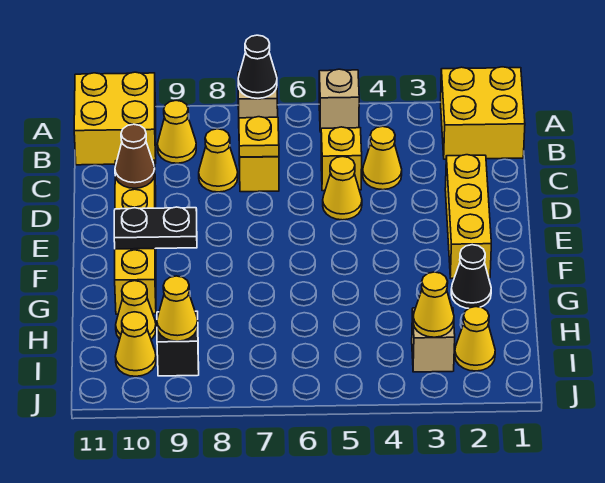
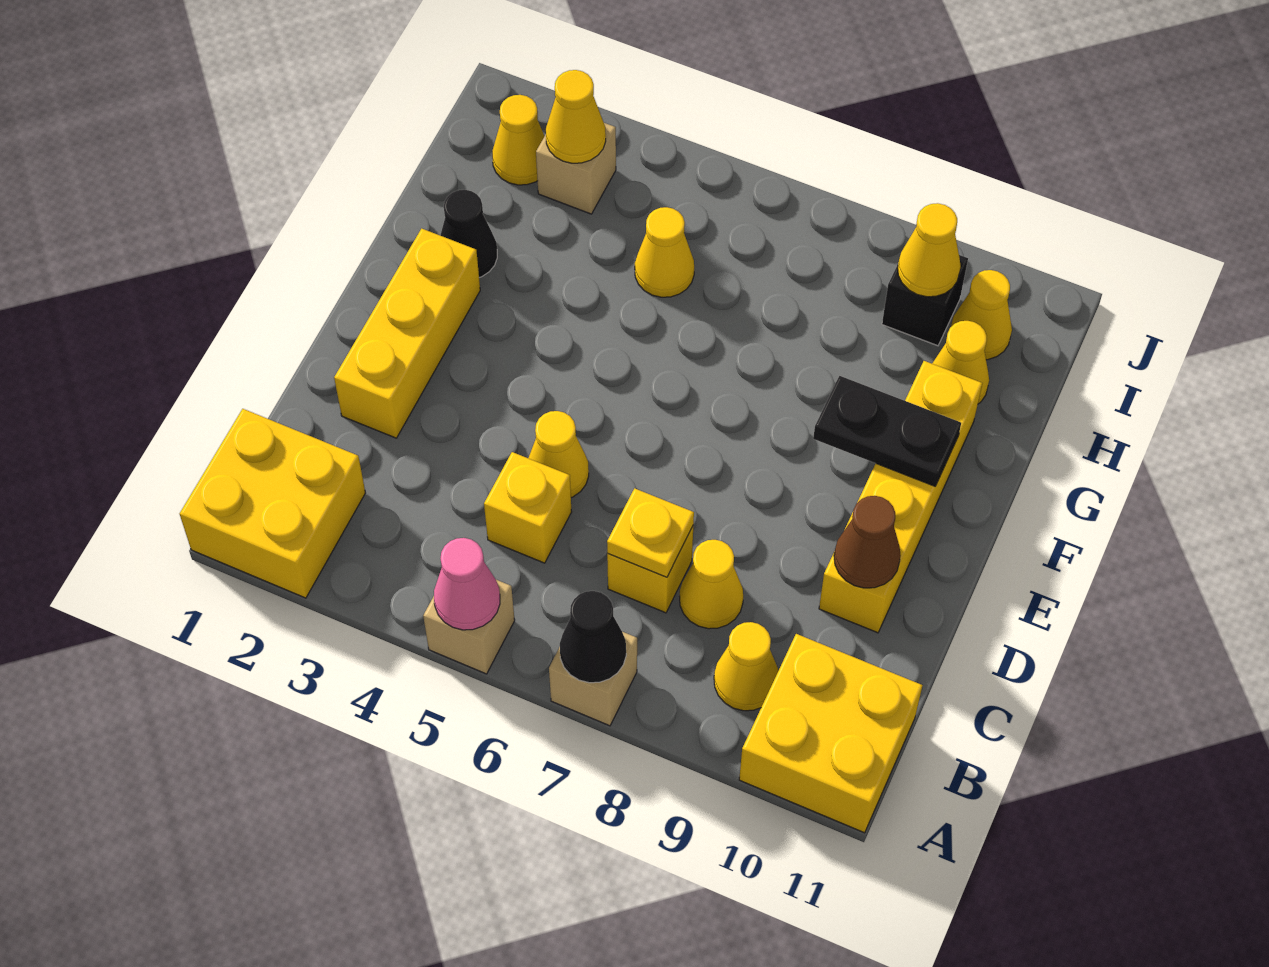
none -> pink cone A5 level 2
yellow cone C4 level 1 -> yellow cone H5 level 1

